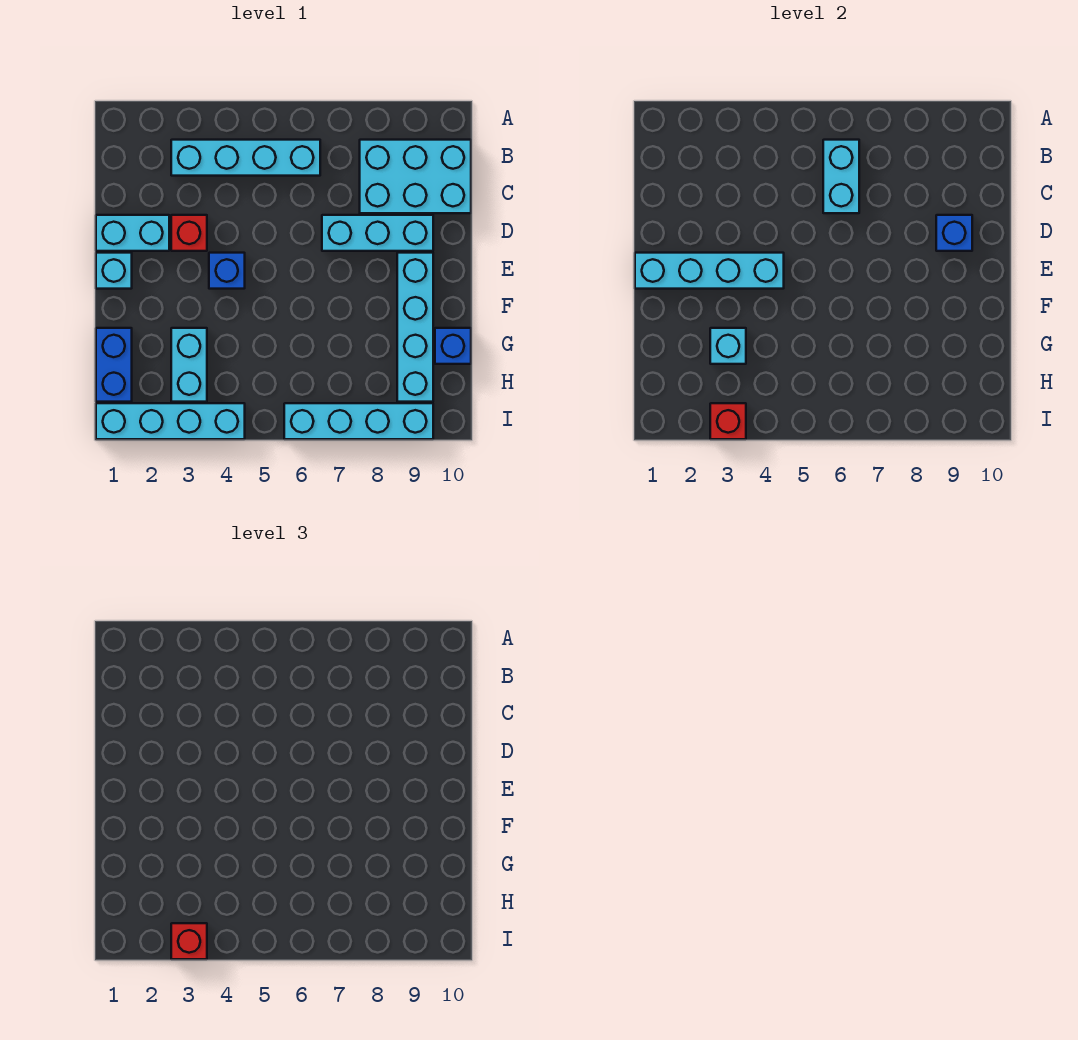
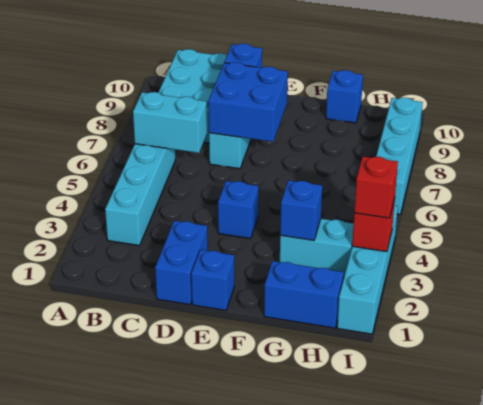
cyan brick D1:D2 level 1 -> blue brick D1:D2 level 1
red brick D3 level 1 -> none
none -> blue brick D7:E8 level 2
cyan brick E1 level 1 -> blue brick E1 level 1
cyan brick E1:E4 level 2 -> none
cyan brick E9:H9 level 1 -> none
cyan brick G3 level 2 -> blue brick G3 level 2

